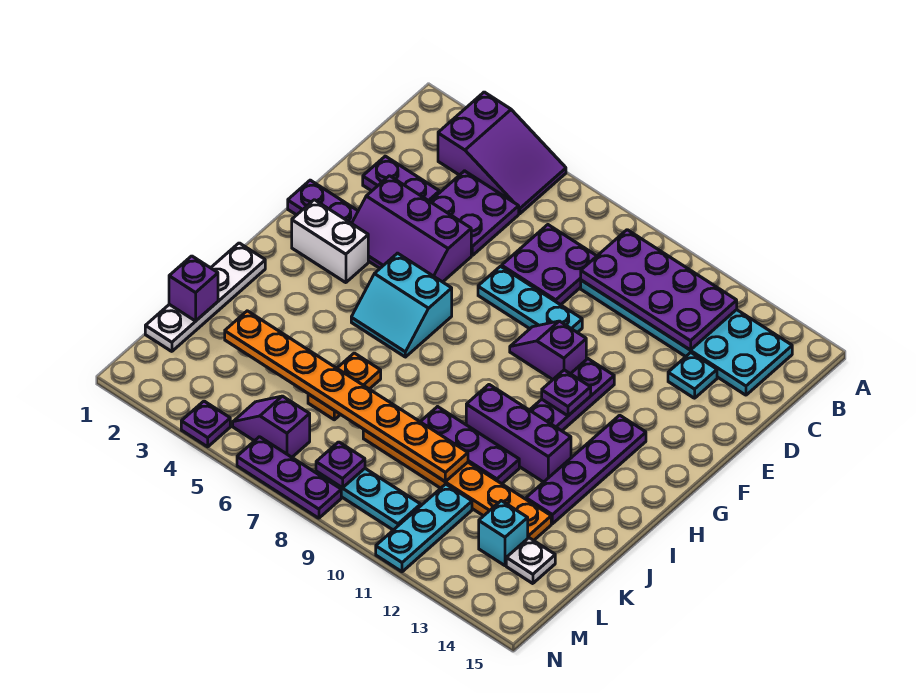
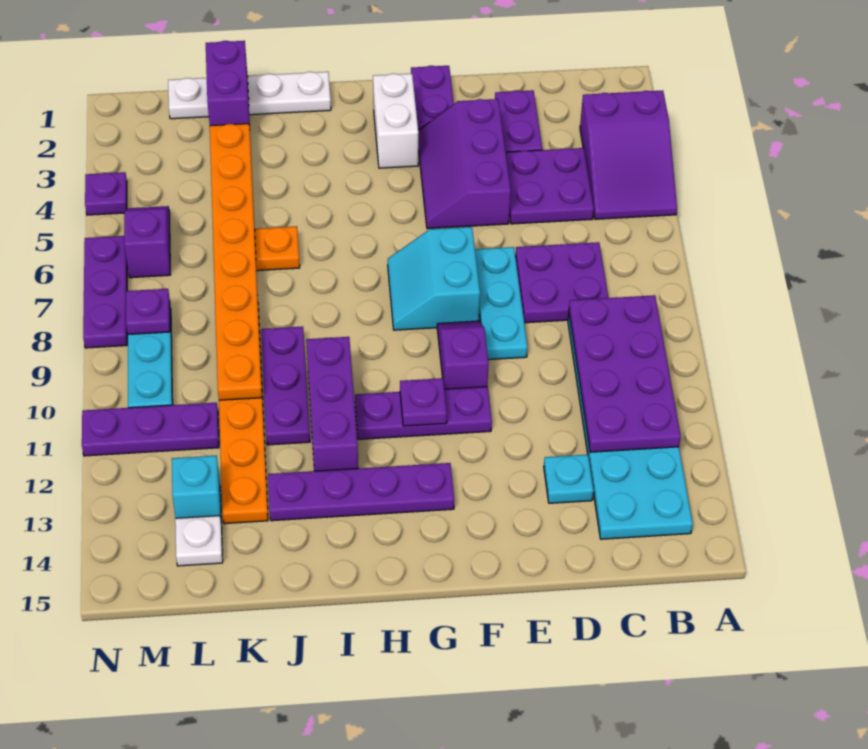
cyan slope G5:H6 level 1 top G -> cyan slope F7:G8 level 1 top F
purple brick K1 level 2 -> purple brick K1:K2 level 2
cyan plate L11:N11 level 1 -> purple plate L11:N11 level 1

